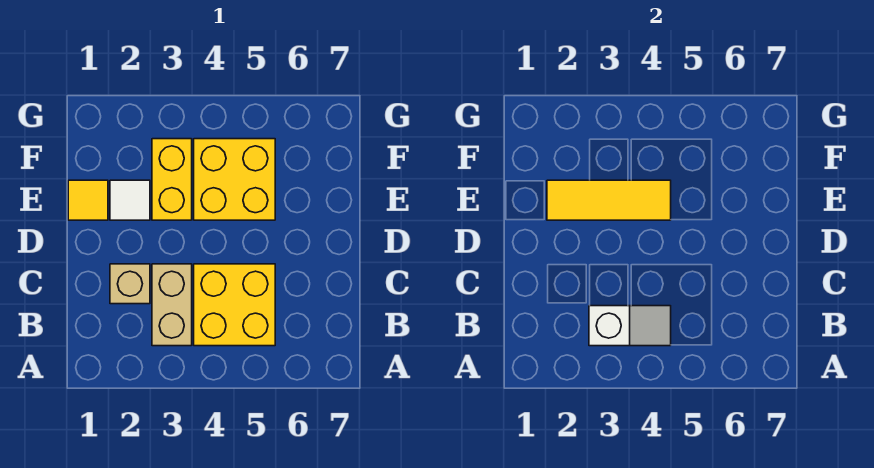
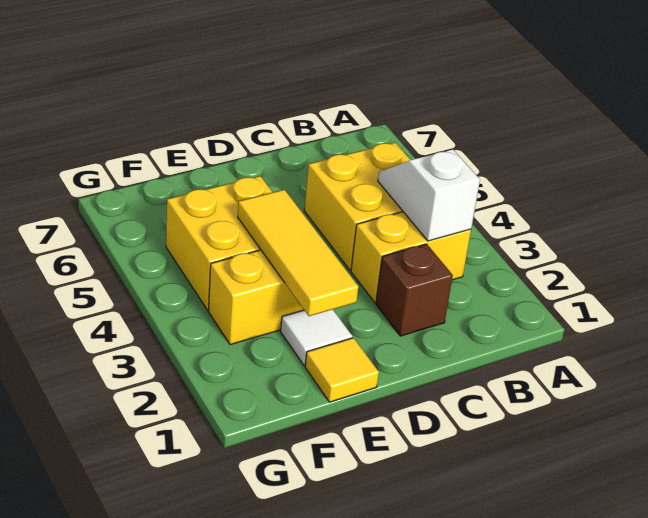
tan brick B3:C3 level 1 -> yellow brick B3:C3 level 1
tan brick C2 level 1 -> brown brick C2 level 1

